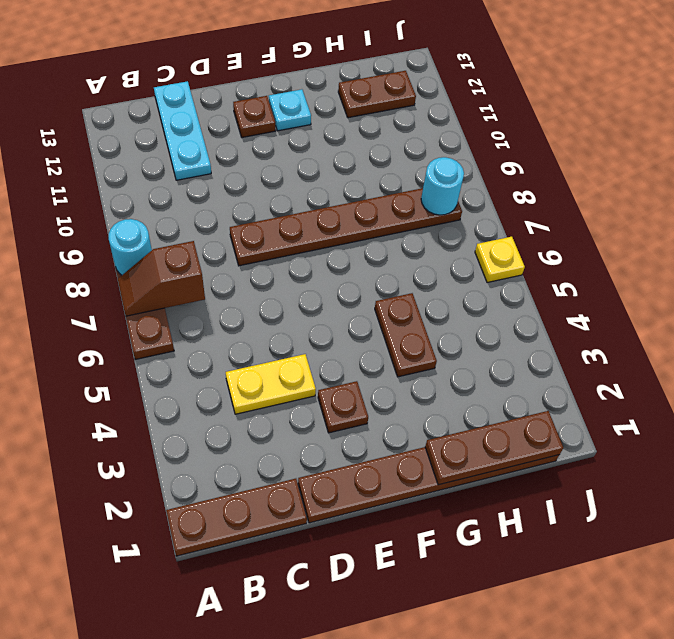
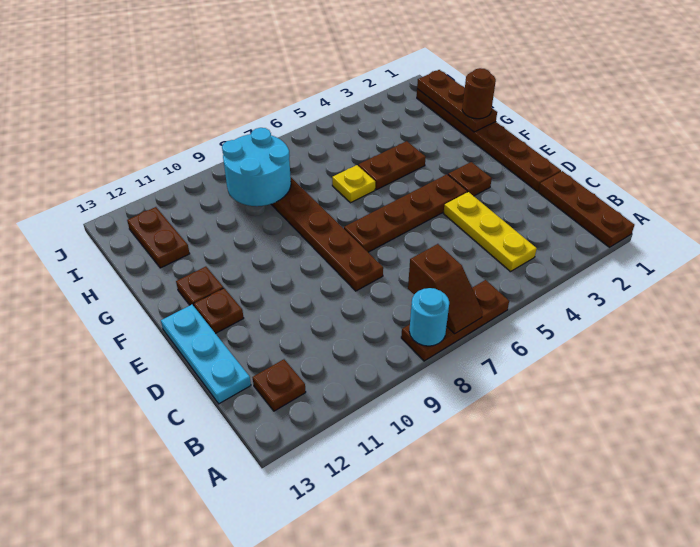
none -> brown plate B12 level 1
yellow plate C4:D4 level 1 -> yellow plate B4:D4 level 1
cyan plate C11:C13 level 1 -> cyan plate C13:E13 level 1
none -> brown plate E4:E7 level 1
cyan plate F12 level 1 -> brown plate F12 level 1
none -> brown round brick G1 level 3
cyan round brick I8 level 2 -> cyan round brick H8:I9 level 2
yellow plate J6 level 1 -> yellow plate G6 level 1

